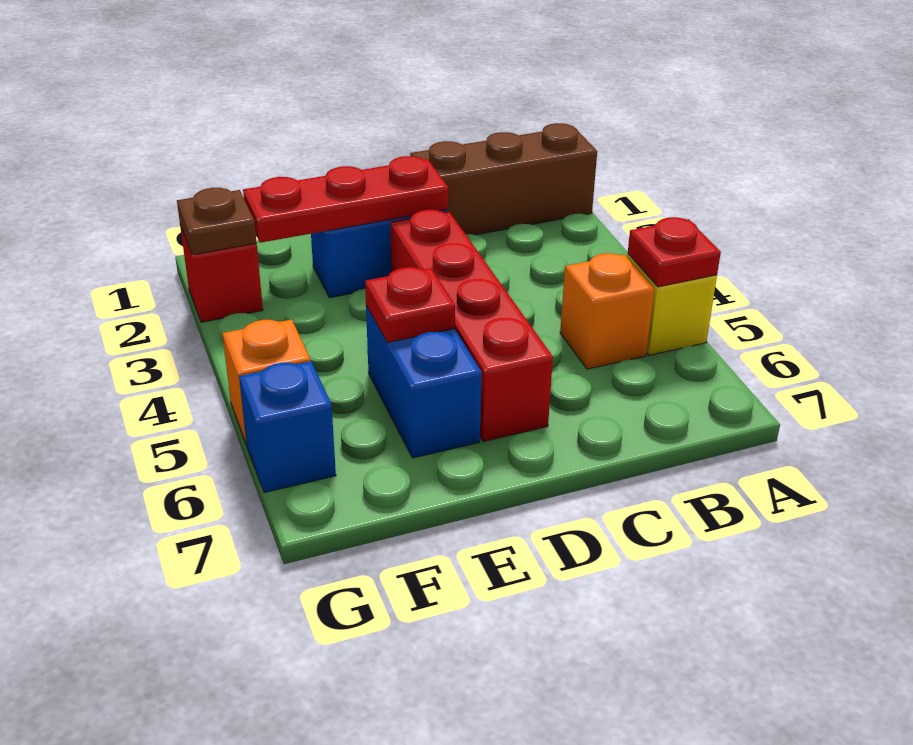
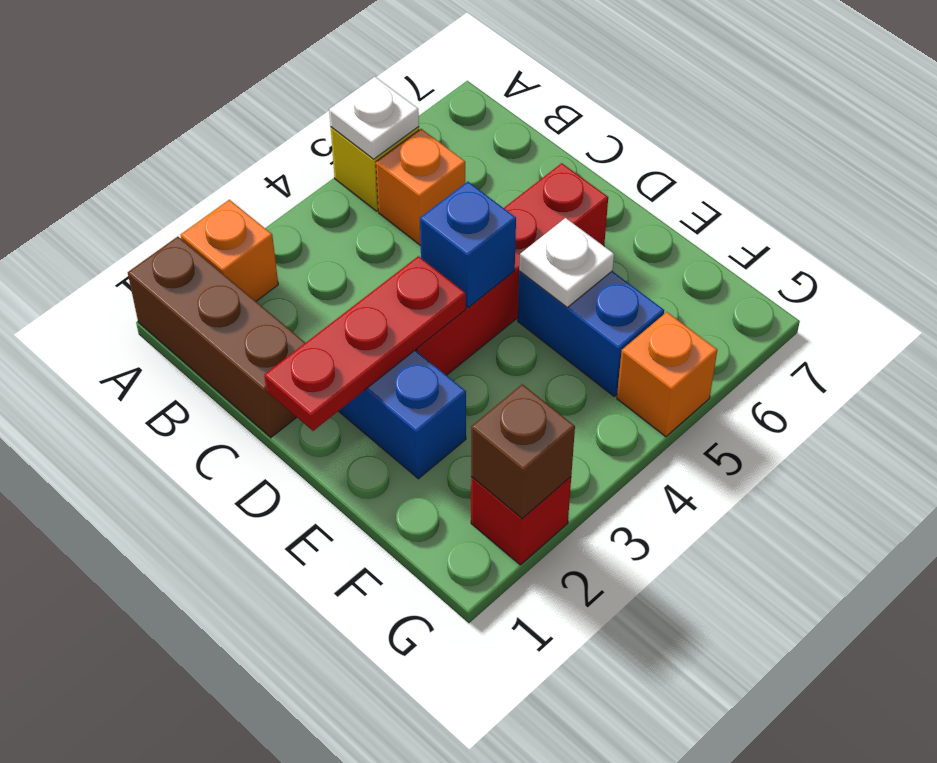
none -> orange brick A2 level 1
red plate A5 level 2 -> white plate A5 level 2
red plate D2:F2 level 2 -> red plate D1:D3 level 2
blue brick E5:E6 level 1 -> blue brick E5:F5 level 1
red plate E5 level 2 -> white plate E5 level 2
brown plate G2 level 2 -> brown brick G2 level 2
blue brick G6 level 1 -> blue brick D4 level 2

